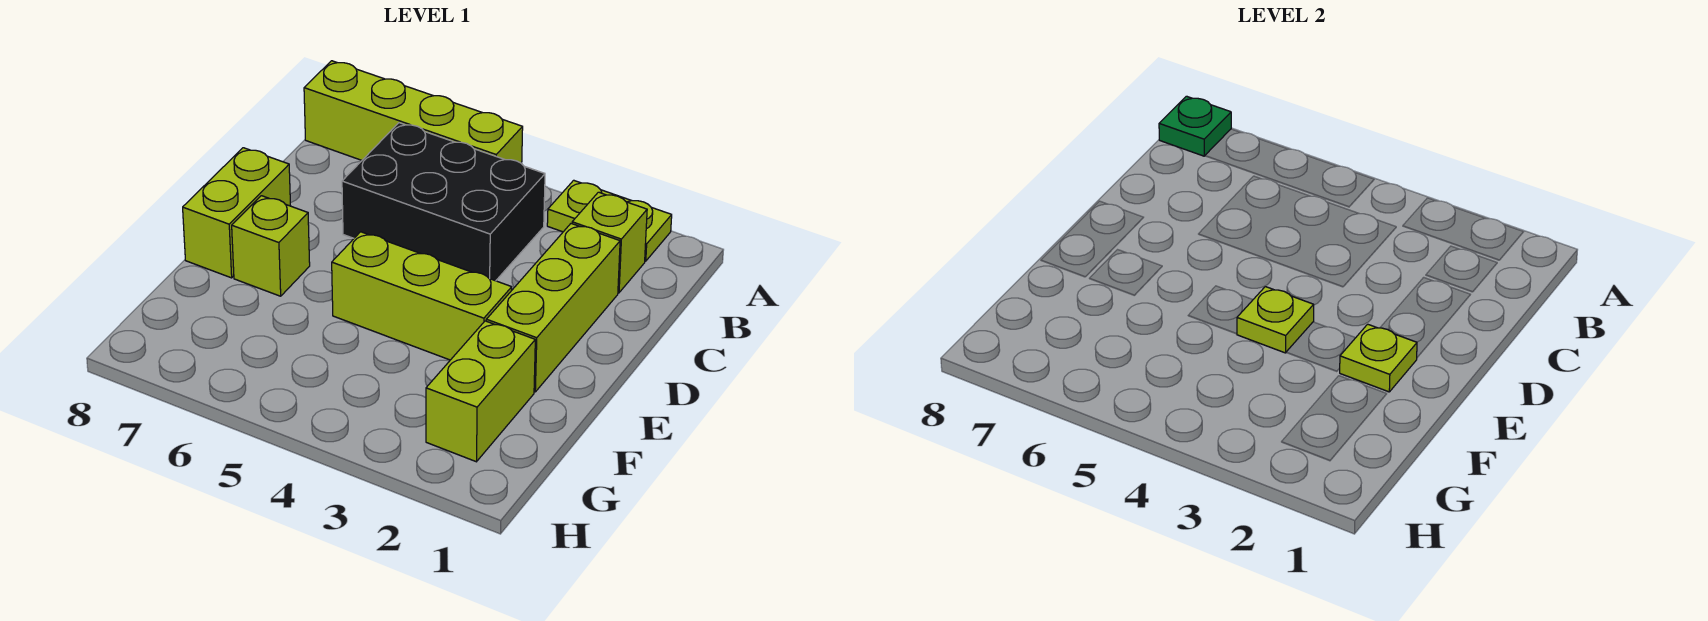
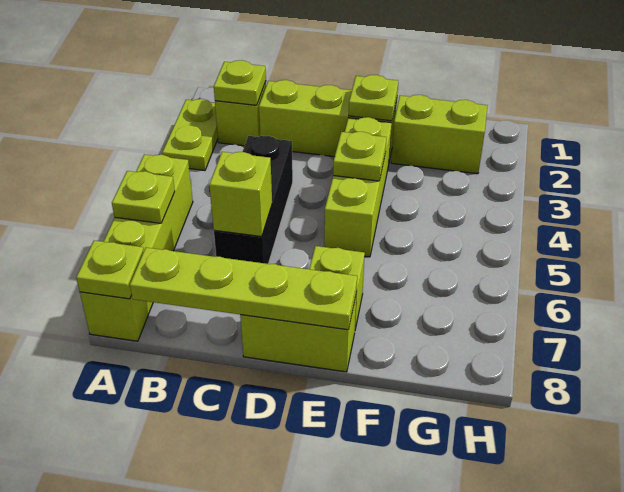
none -> lime plate A6 level 2
green plate A8 level 2 -> lime plate A8 level 2
none -> lime plate B2 level 2
black brick B4:C6 level 1 -> black brick C4:C6 level 1
none -> lime plate B8:E8 level 2
none -> lime brick C6 level 2

